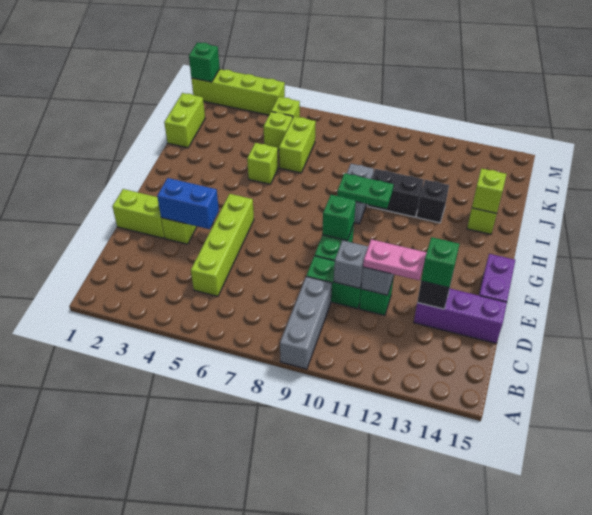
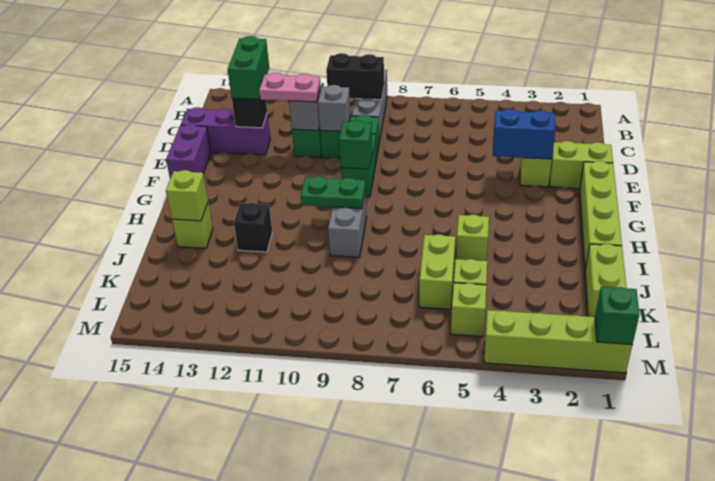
lime brick C5:F5 level 1 -> lime brick F1:I1 level 1
green brick D13 level 3 -> green brick C13:D13 level 3
black brick I10:I11 level 1 -> black brick B9:B10 level 2

